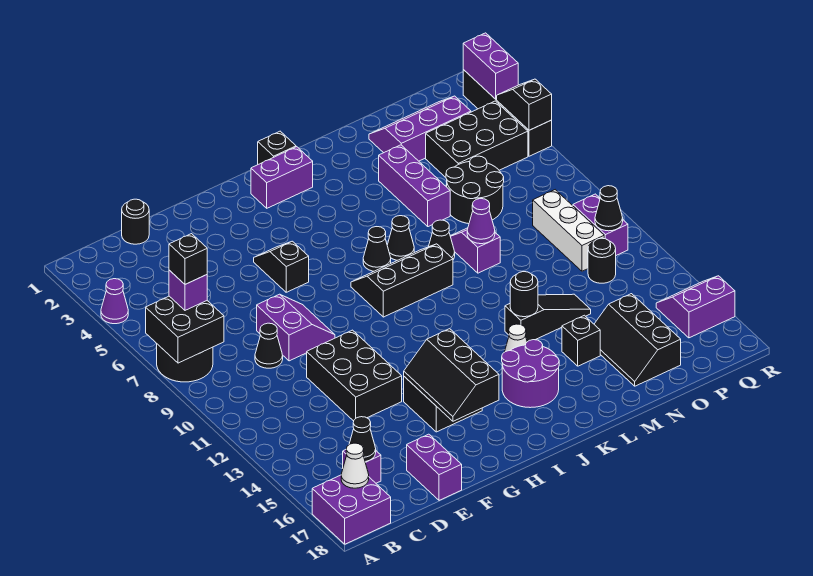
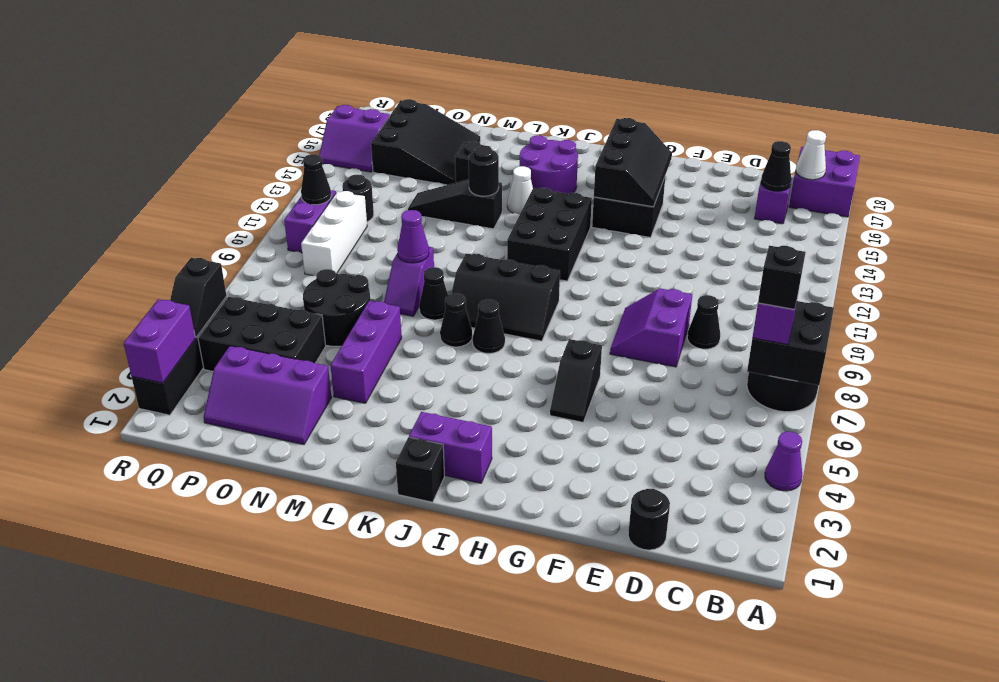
black brick E11:F13 level 1 -> black brick I11:J13 level 1
purple brick E17:E18 level 1 -> none
black slope N15:O17 level 1 top O -> black slope N15:P17 level 1 top P

